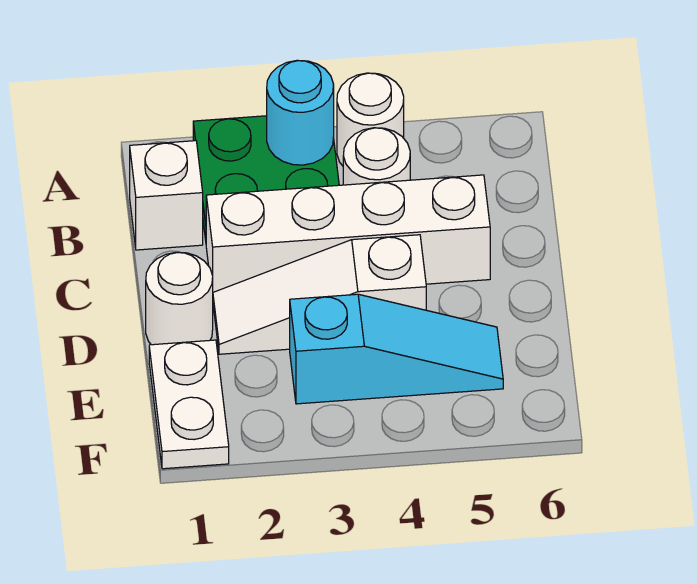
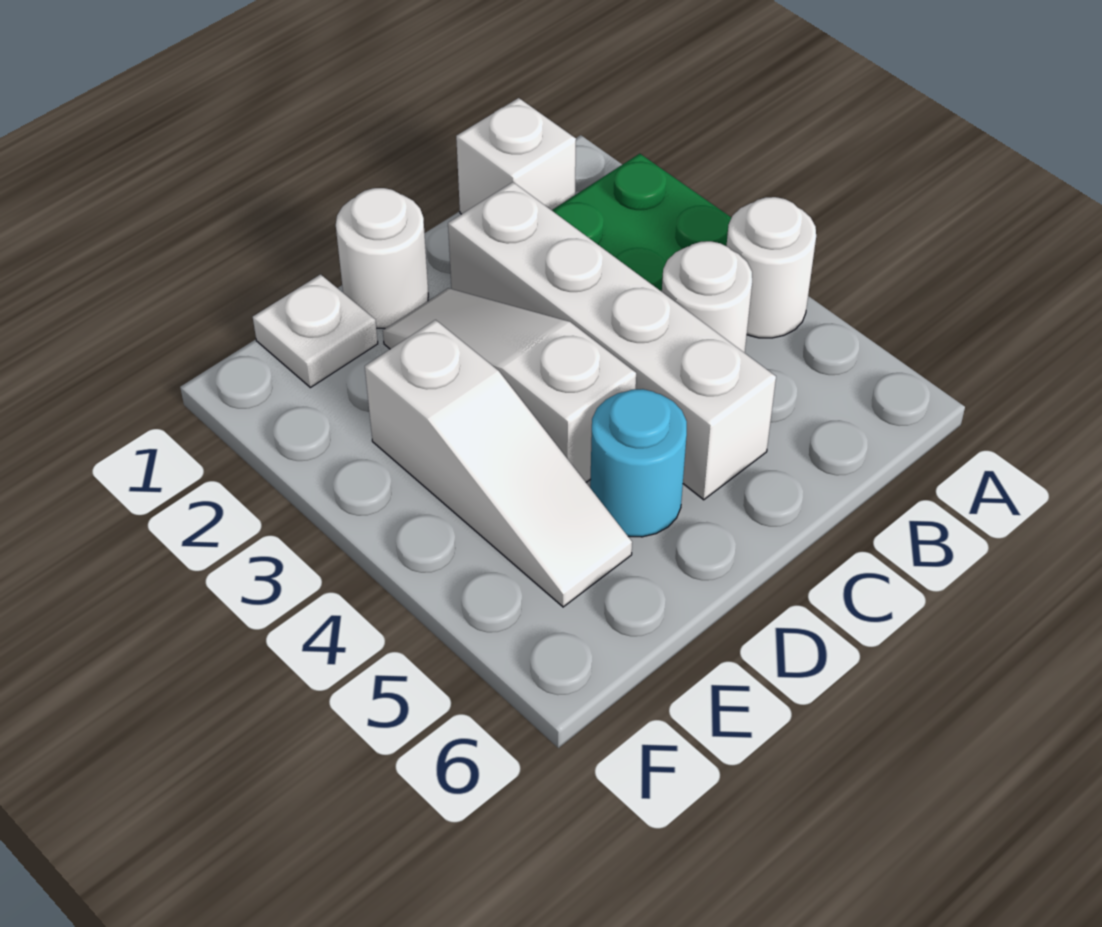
cyan round brick A3 level 2 -> cyan round brick D5 level 1
white plate E1:F1 level 1 -> white plate E1 level 1
cyan slope E3:E5 level 1 top 3 -> white slope E3:E5 level 1 top 3

